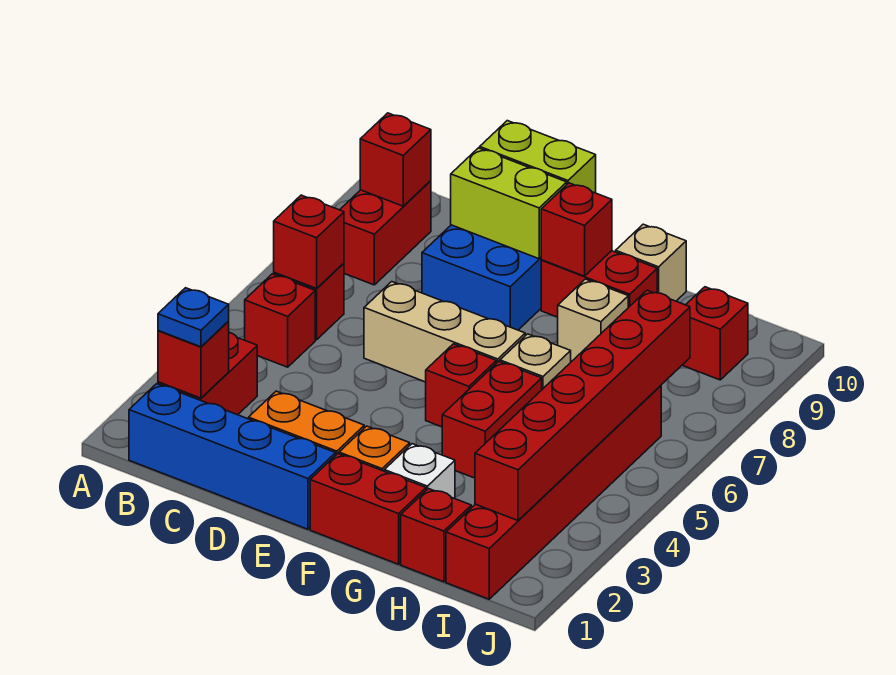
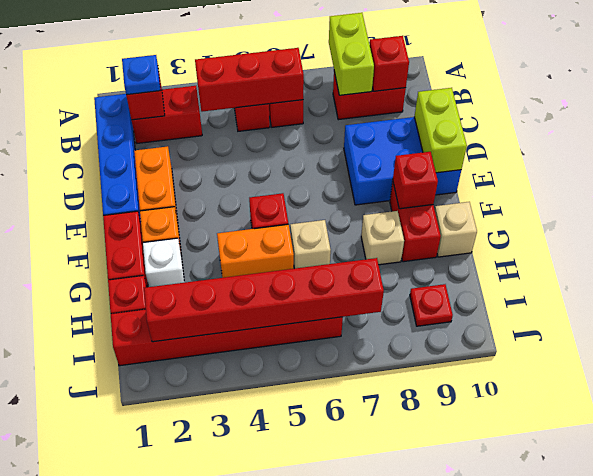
red brick B6 level 2 -> red brick B4:B6 level 2
tan brick D6:F6 level 1 -> none
lime brick D9:E9 level 2 -> lime brick A8:B8 level 2
red brick G4:G5 level 1 -> orange brick G4:G5 level 1
red brick I9 level 1 -> red plate I9 level 1

